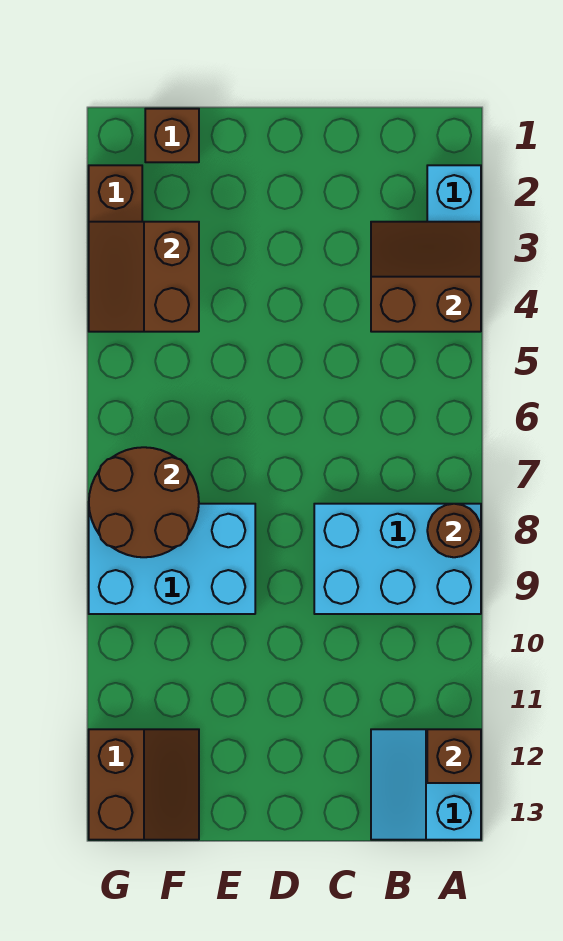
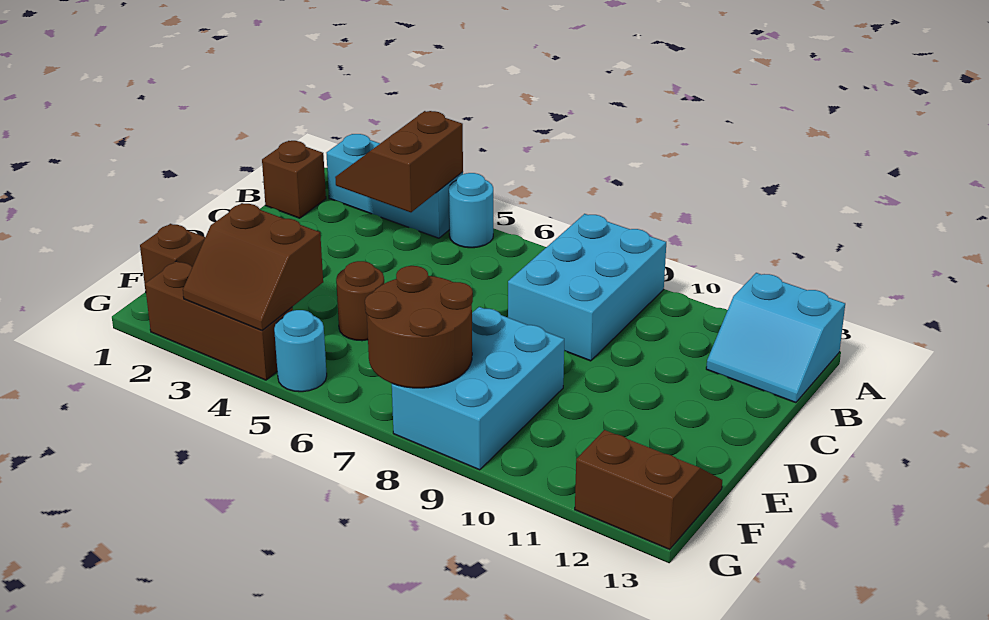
none -> cyan round brick A5 level 1
brown round brick A8 level 2 -> brown round brick E5 level 1
brown brick A12 level 2 -> brown brick B1 level 1
none -> cyan round brick G5 level 1

